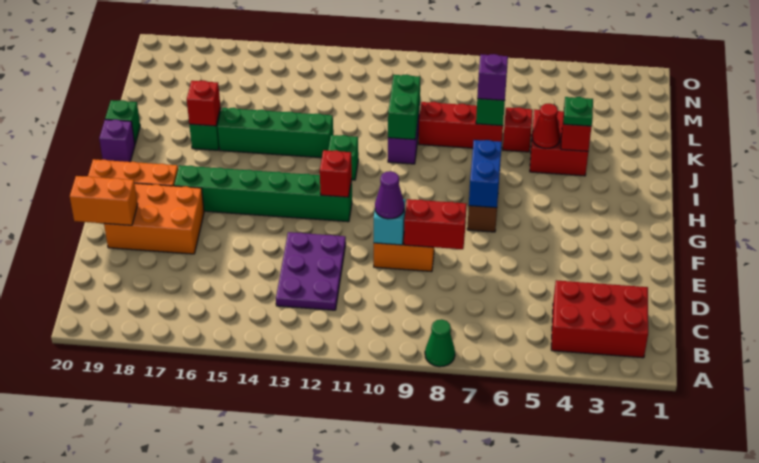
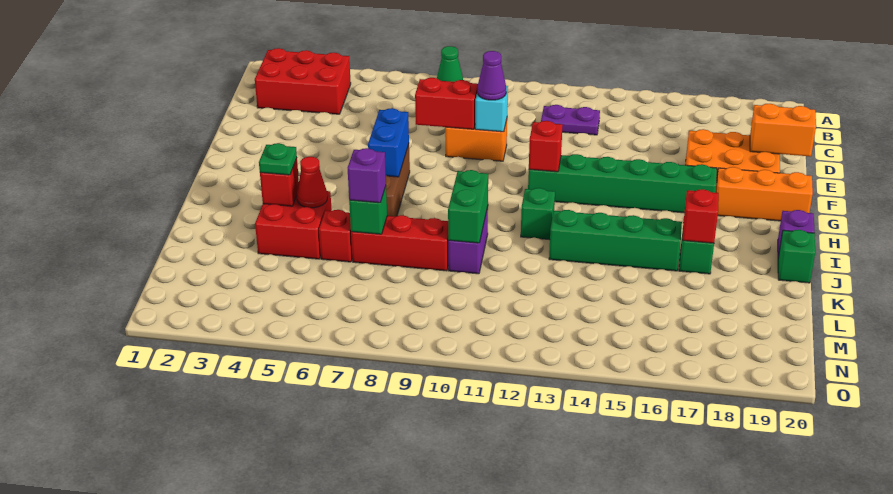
purple plate C12:E13 level 1 -> purple plate C12:C13 level 1

